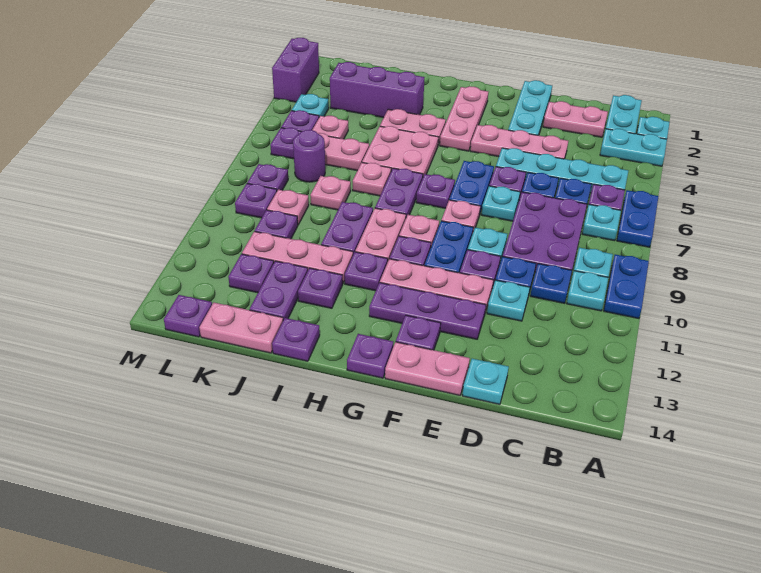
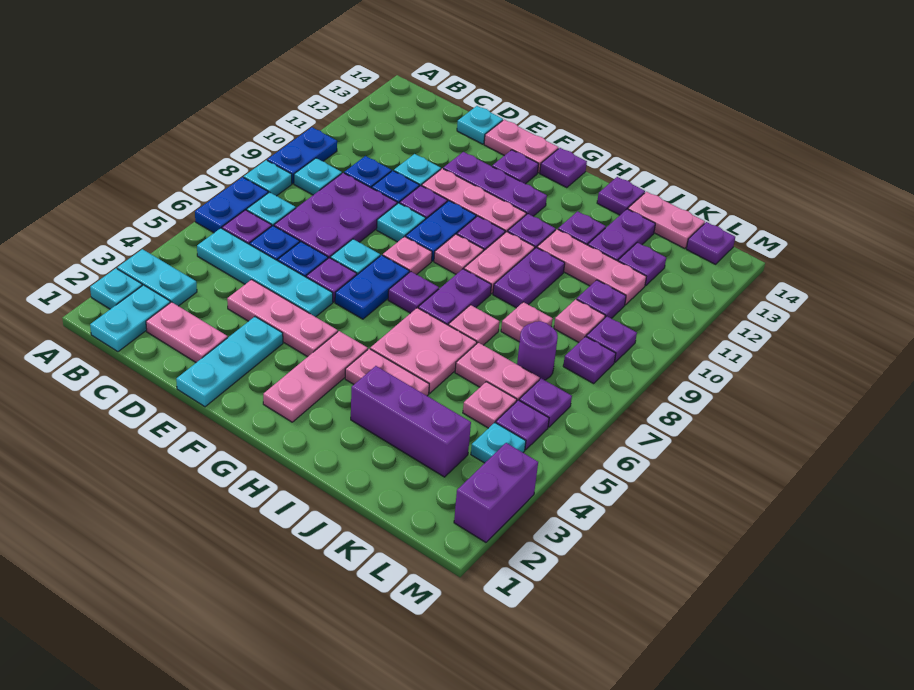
cyan plate B10 level 1 -> cyan plate A8 level 1

